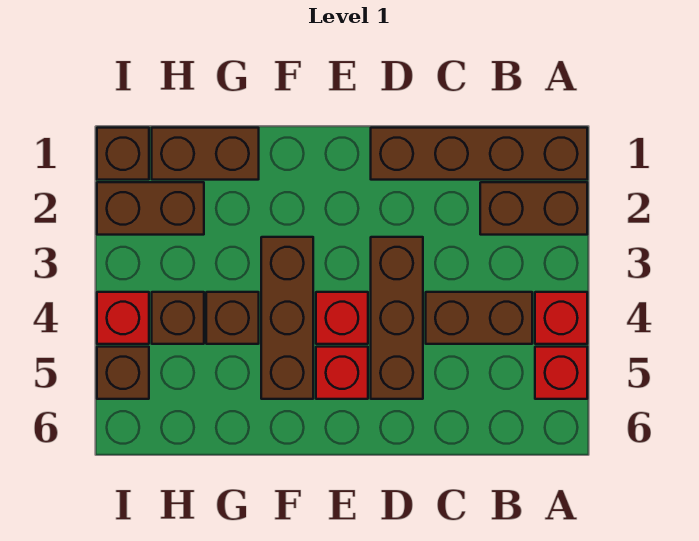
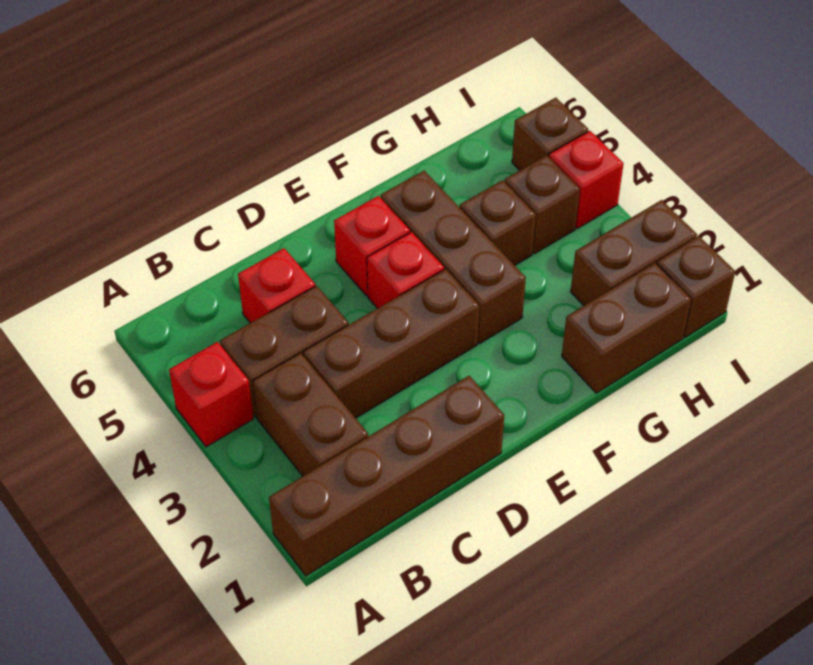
brown brick A2:B2 level 1 -> brown brick B2:B3 level 1
red brick A5 level 1 -> red brick C5 level 1
brown brick D3:D5 level 1 -> brown brick C3:E3 level 1

